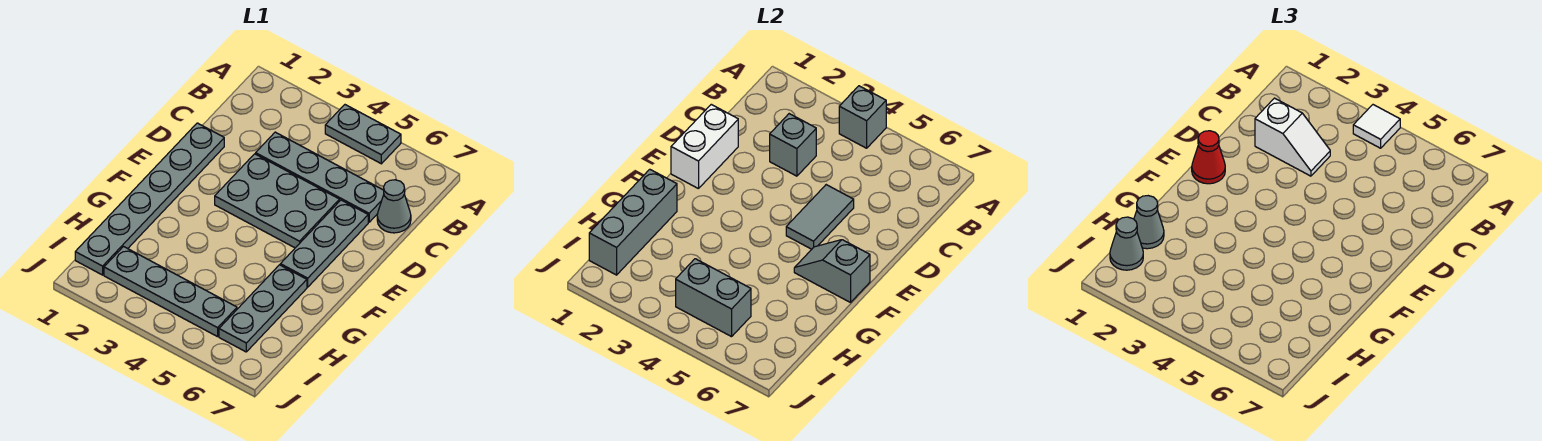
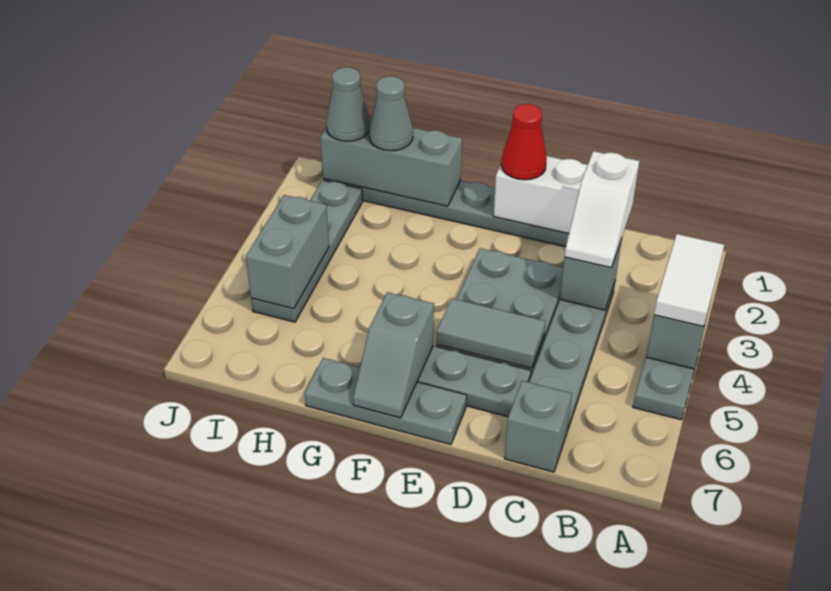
white tile A4 level 3 -> white tile A3:A4 level 3
grey cone C7 level 1 -> grey brick C7 level 1
grey slope F6:F7 level 2 top 7 -> grey slope F6:F7 level 2 top 6
grey plate G6:I6 level 1 -> grey plate E7:G7 level 1

